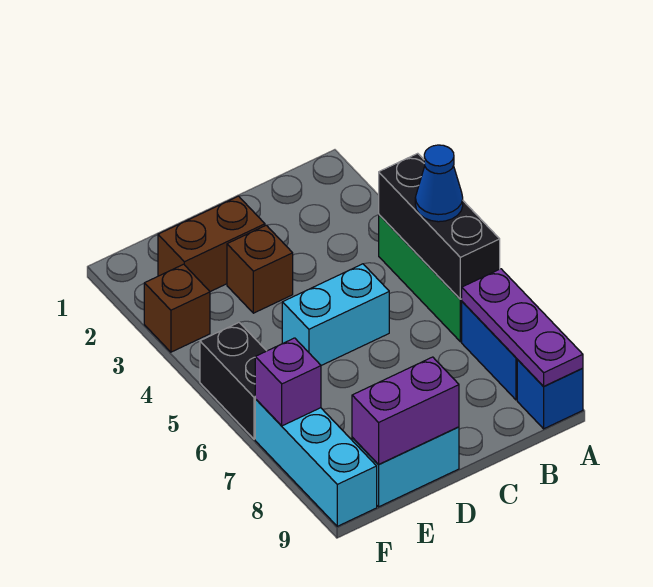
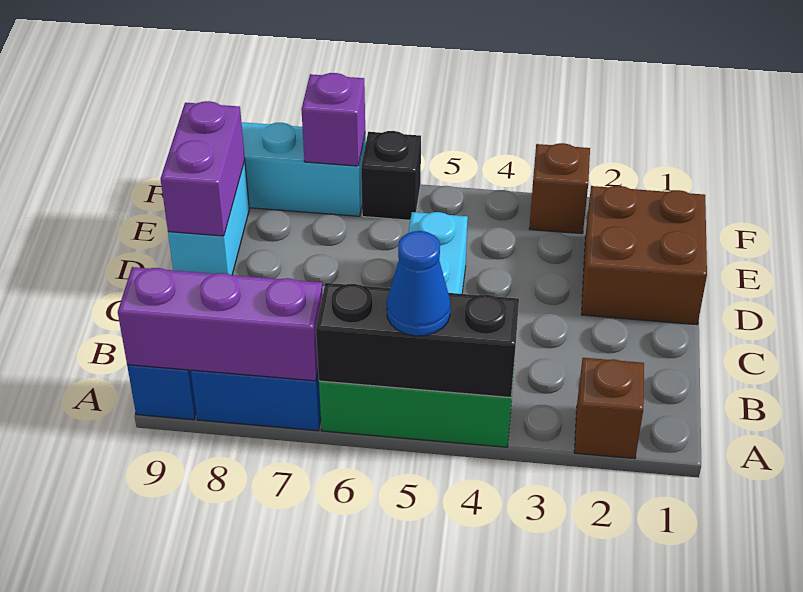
purple plate A7:A9 level 2 -> purple brick A7:A9 level 2
brown brick D2:E2 level 1 -> brown brick D1:E2 level 1
brown brick D3 level 1 -> brown brick A2 level 1
black brick F5:F6 level 1 -> black brick F6 level 1

